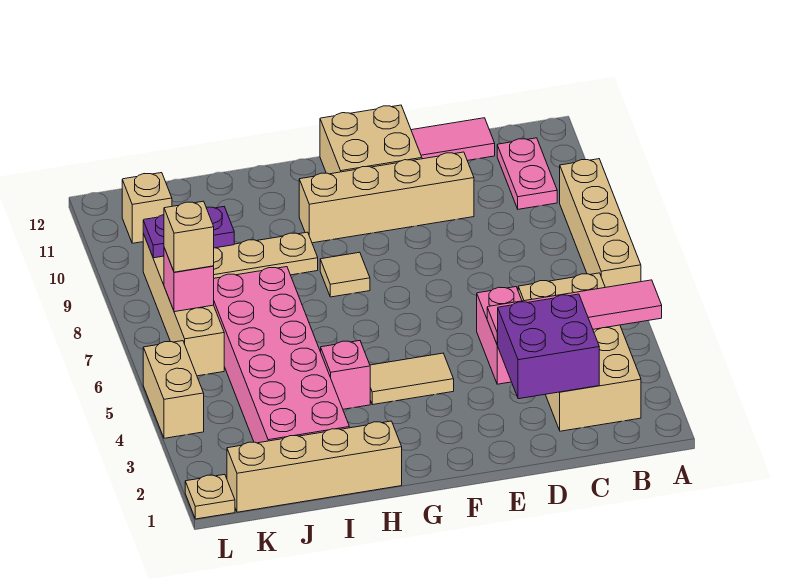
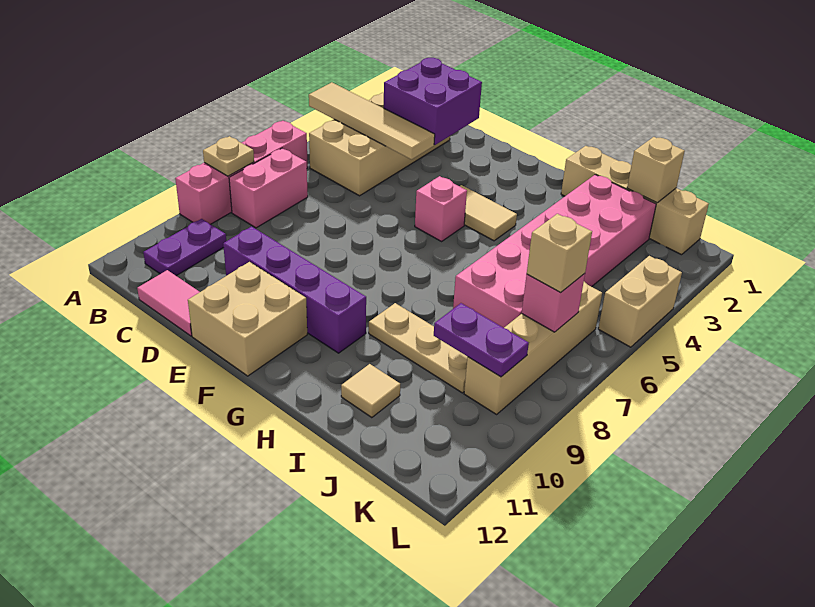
pink tile A4:D4 level 2 -> tan tile A4:D4 level 2
tan brick A6:A9 level 1 -> pink brick A6:A9 level 1
pink plate B10:B11 level 1 -> purple plate B10:B11 level 1
pink brick D4:D5 level 1 -> pink brick B7:B8 level 1
tan brick D10:G10 level 1 -> purple brick D10:G10 level 1
tan tile G8 level 1 -> tan tile I11 level 1
pink brick H4 level 1 -> pink brick F5 level 1
tan brick K11 level 1 -> tan brick J1 level 2
tan plate L1 level 1 -> tan plate A8 level 2

